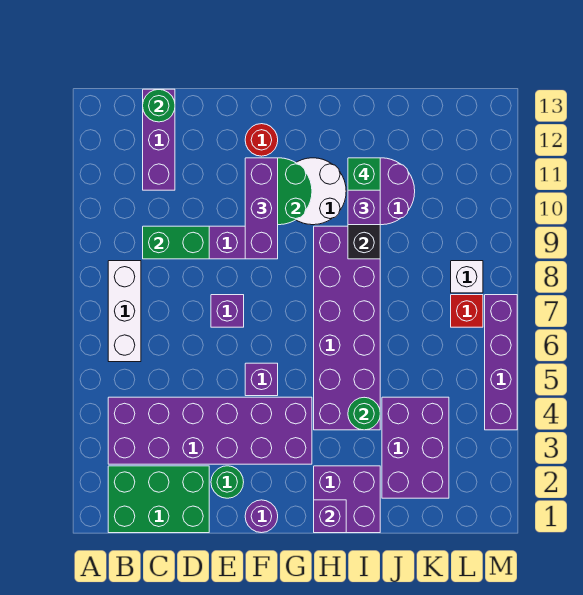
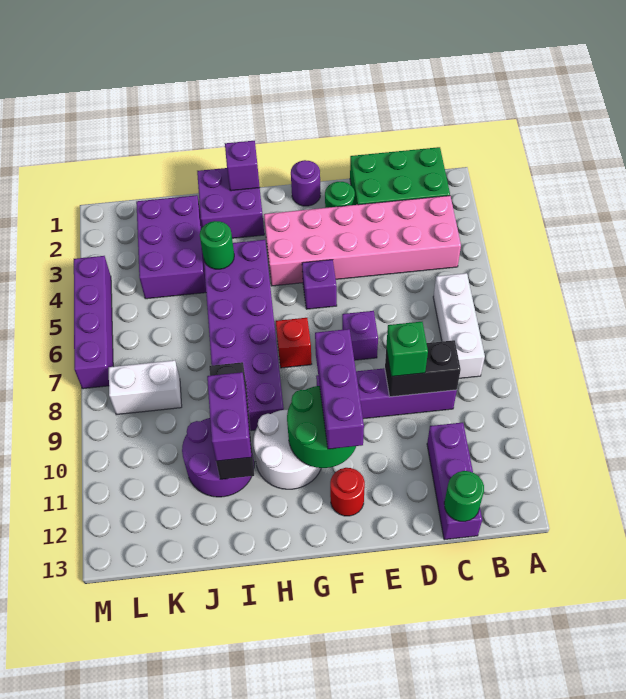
purple brick B3:G4 level 1 -> pink brick B3:G4 level 1
green brick C9:D9 level 2 -> black brick C9:D9 level 2
green brick I11 level 4 -> green brick D9 level 3
red brick L7 level 1 -> red brick G7 level 1
white brick L8 level 1 -> white brick K8:L8 level 1

